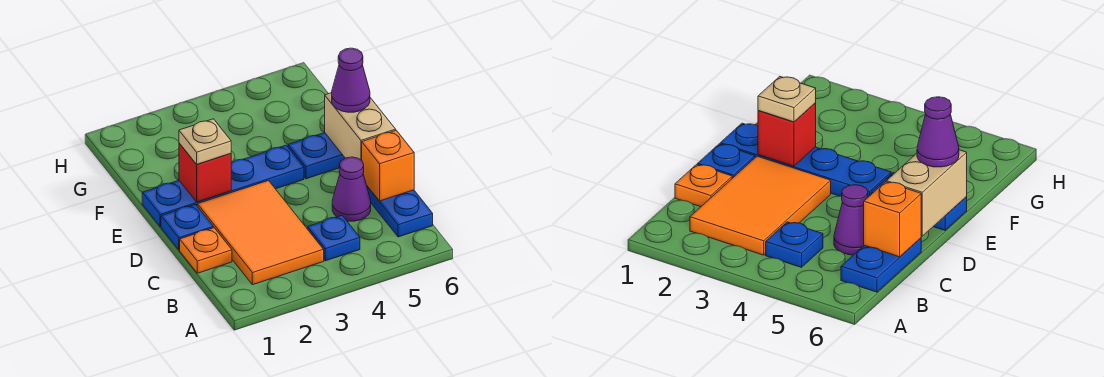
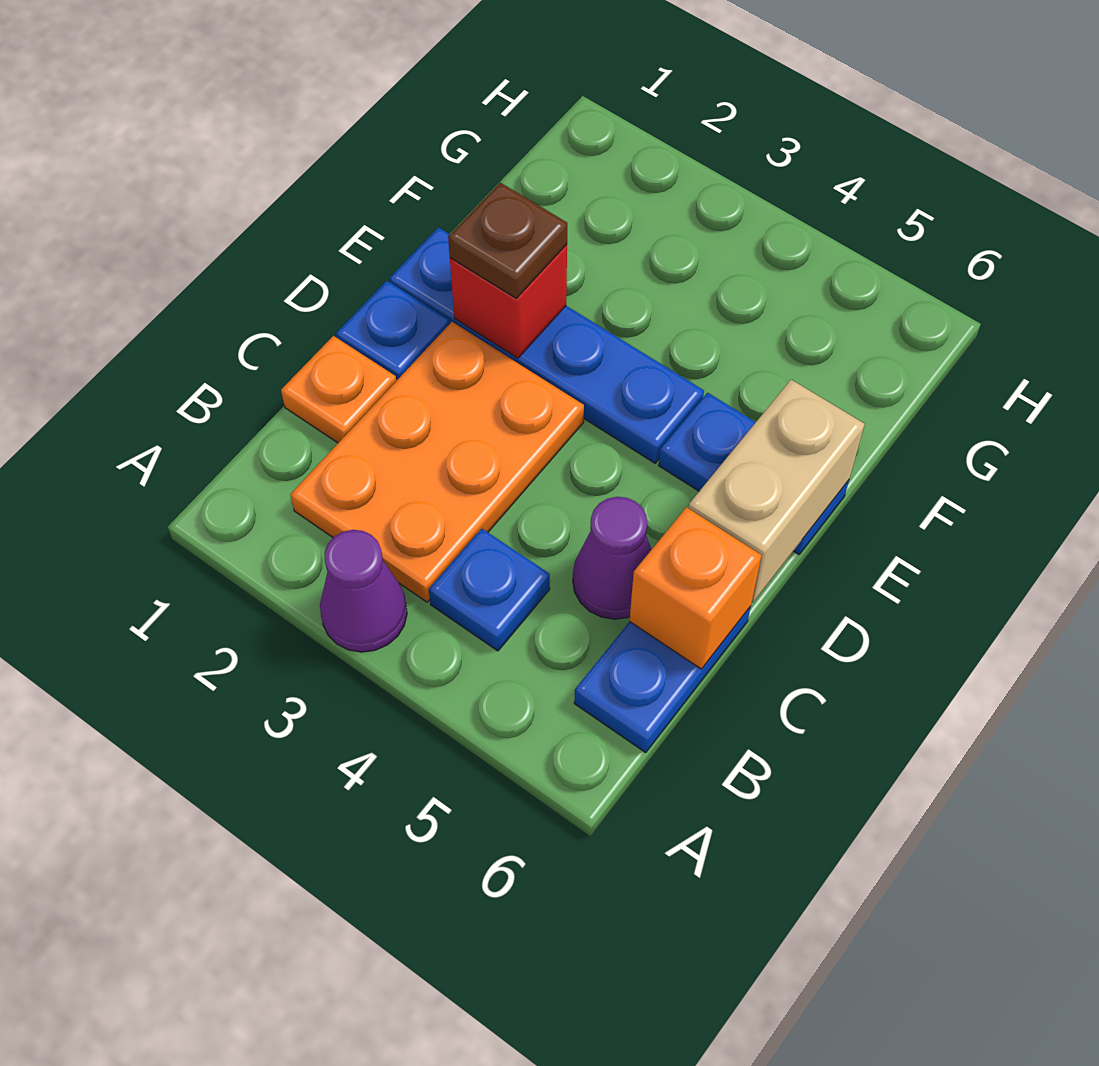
orange tile B2:D3 level 1 -> orange plate B2:D3 level 1
tan plate E2 level 3 -> brown plate E2 level 3
purple cone E6 level 3 -> purple cone A3 level 1

